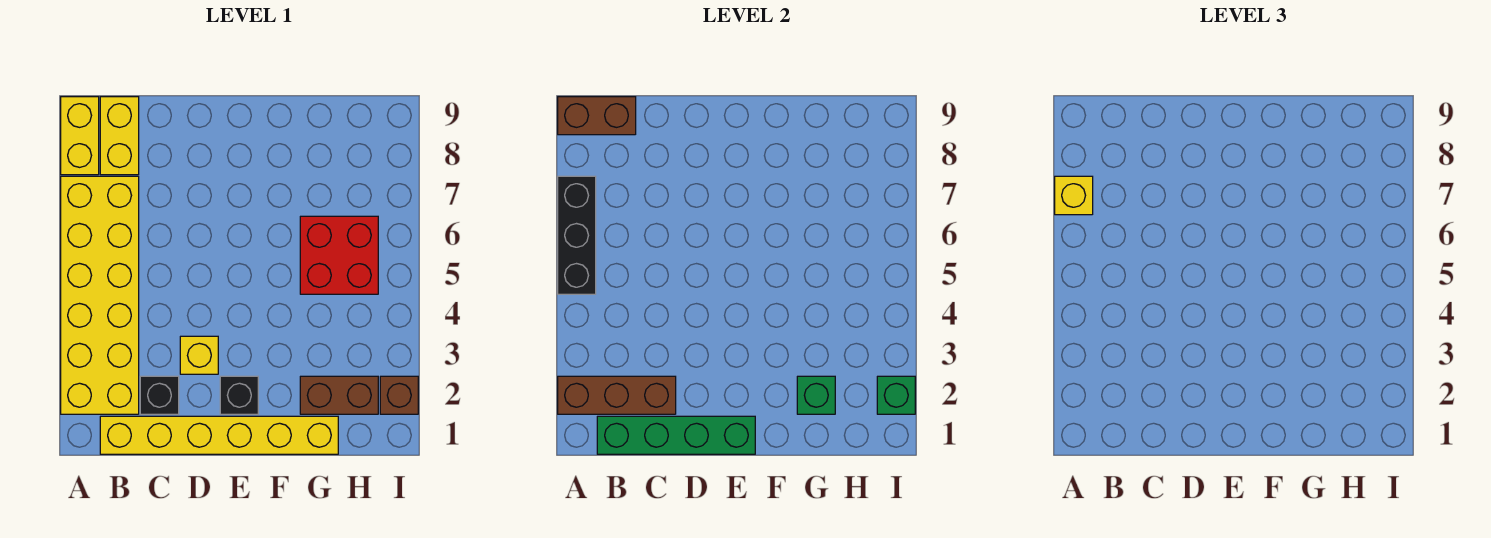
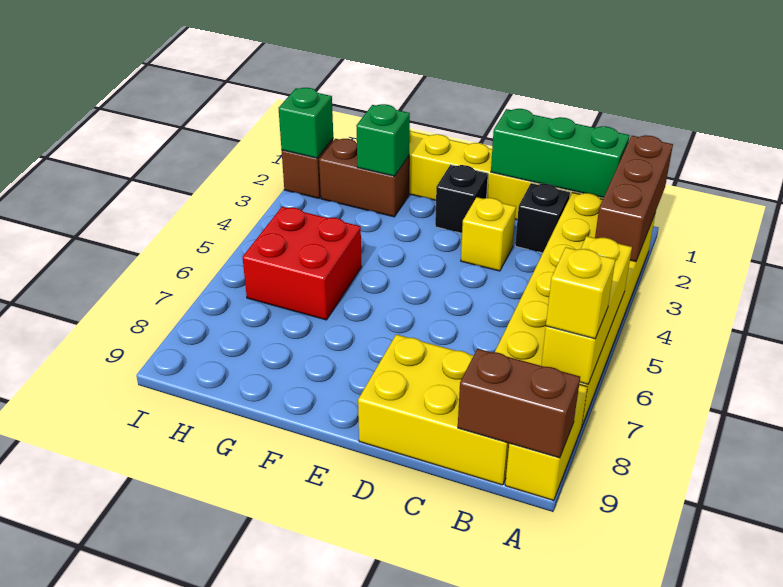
brown brick A2:C2 level 2 -> brown brick A1:A3 level 2
black brick A5:A7 level 2 -> yellow brick A5:A7 level 2
green brick B1:E1 level 2 -> green brick B1:D1 level 2
yellow brick B8:B9 level 1 -> yellow brick B8:D9 level 1

